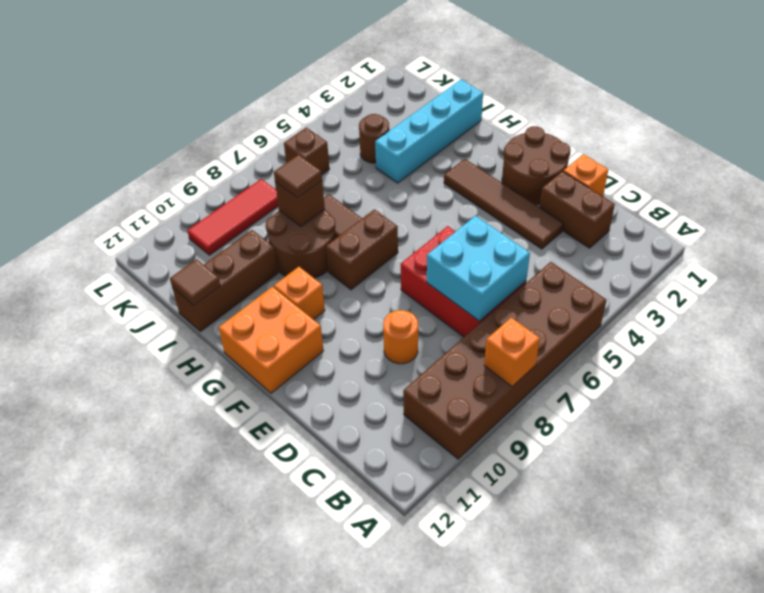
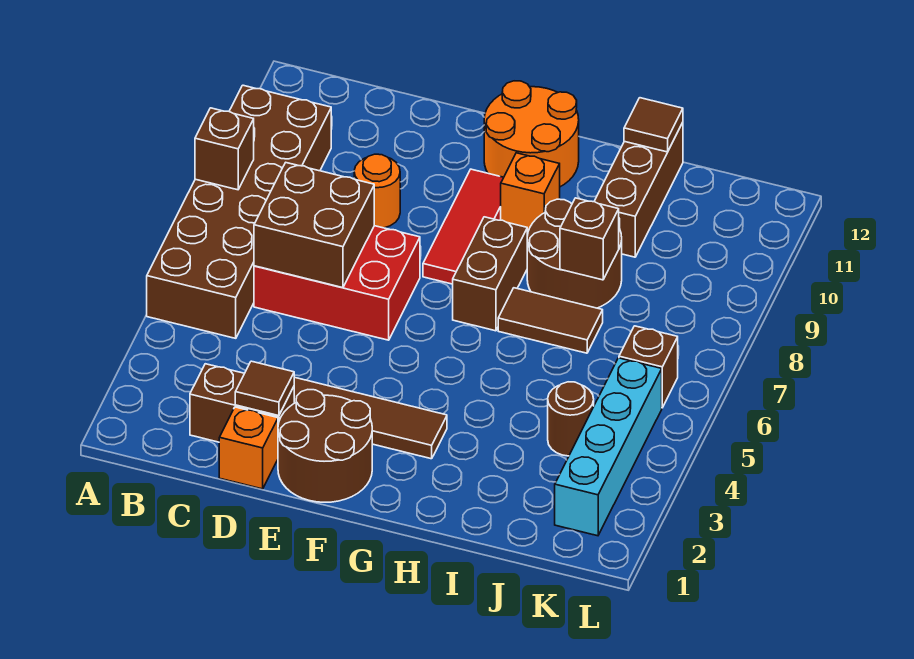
orange brick A8 level 2 -> brown brick A8 level 2
cyan brick C6:D7 level 2 -> brown brick C6:D7 level 2
orange brick F11:G12 level 1 -> orange round brick F11:G12 level 1
cyan brick I1:I4 level 1 -> cyan brick K2:K5 level 1
brown tile I8 level 3 -> brown tile D2 level 2
red tile K8:K10 level 1 -> red tile F8:F10 level 1

